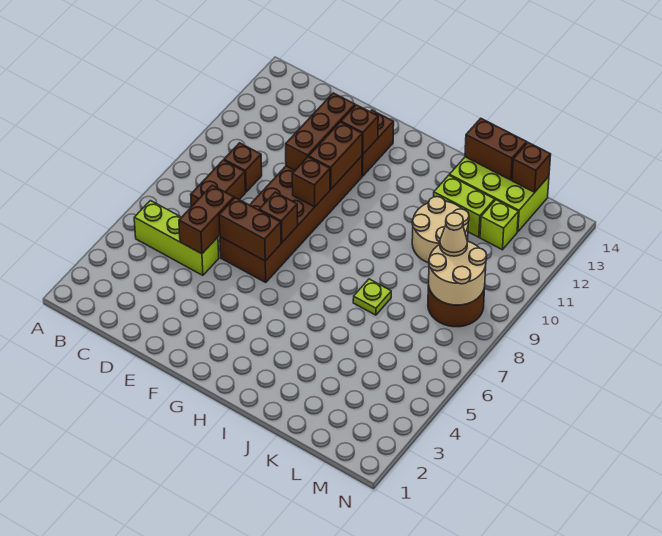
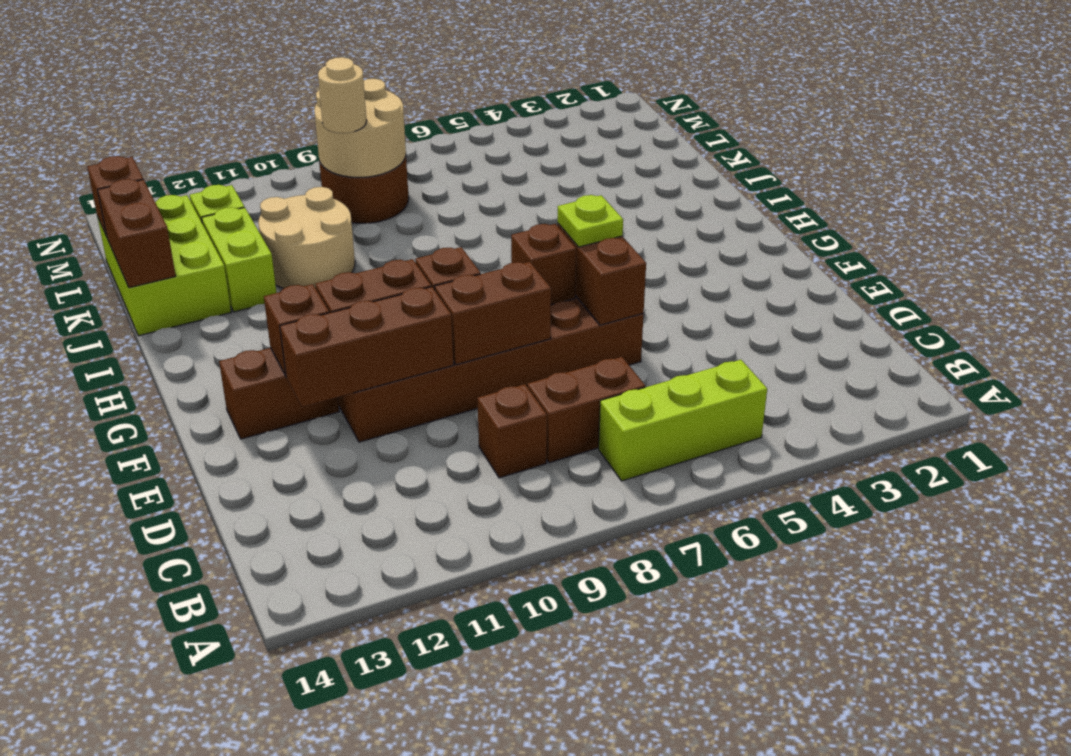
lime brick B5:D5 level 1 -> lime brick B5:B7 level 1
brown brick D5:D6 level 2 -> brown brick E8:E9 level 2
lime plate J7 level 1 -> lime plate F6 level 3
tan cone L9 level 3 -> tan round brick L9 level 3

